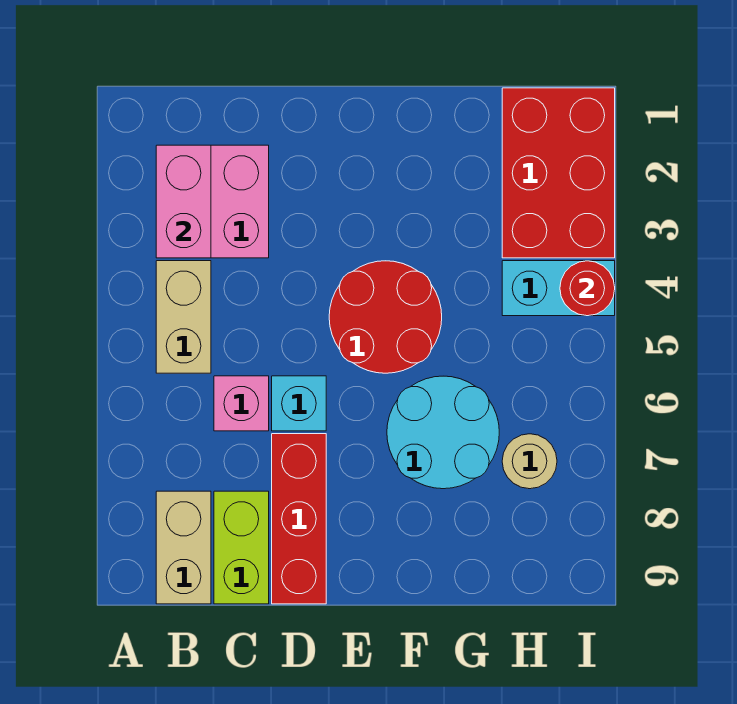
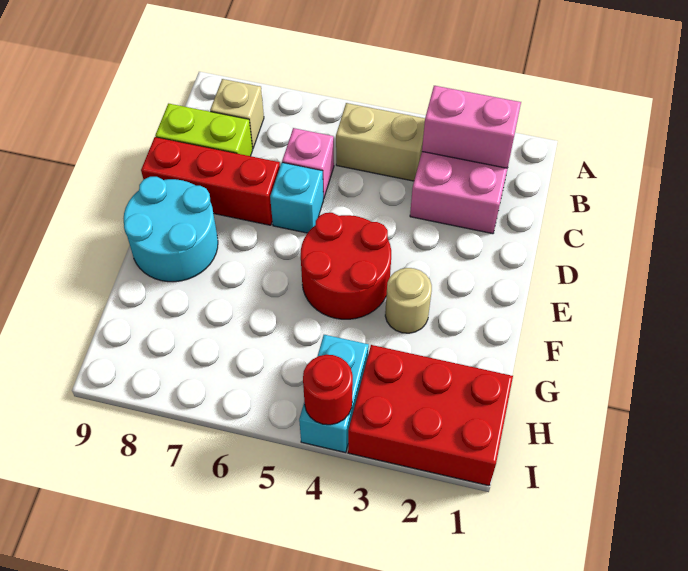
tan brick B8:B9 level 1 -> tan brick B8 level 1
cyan round brick F6:G7 level 1 -> cyan round brick E8:F9 level 1
tan round brick H7 level 1 -> tan round brick F3 level 1

